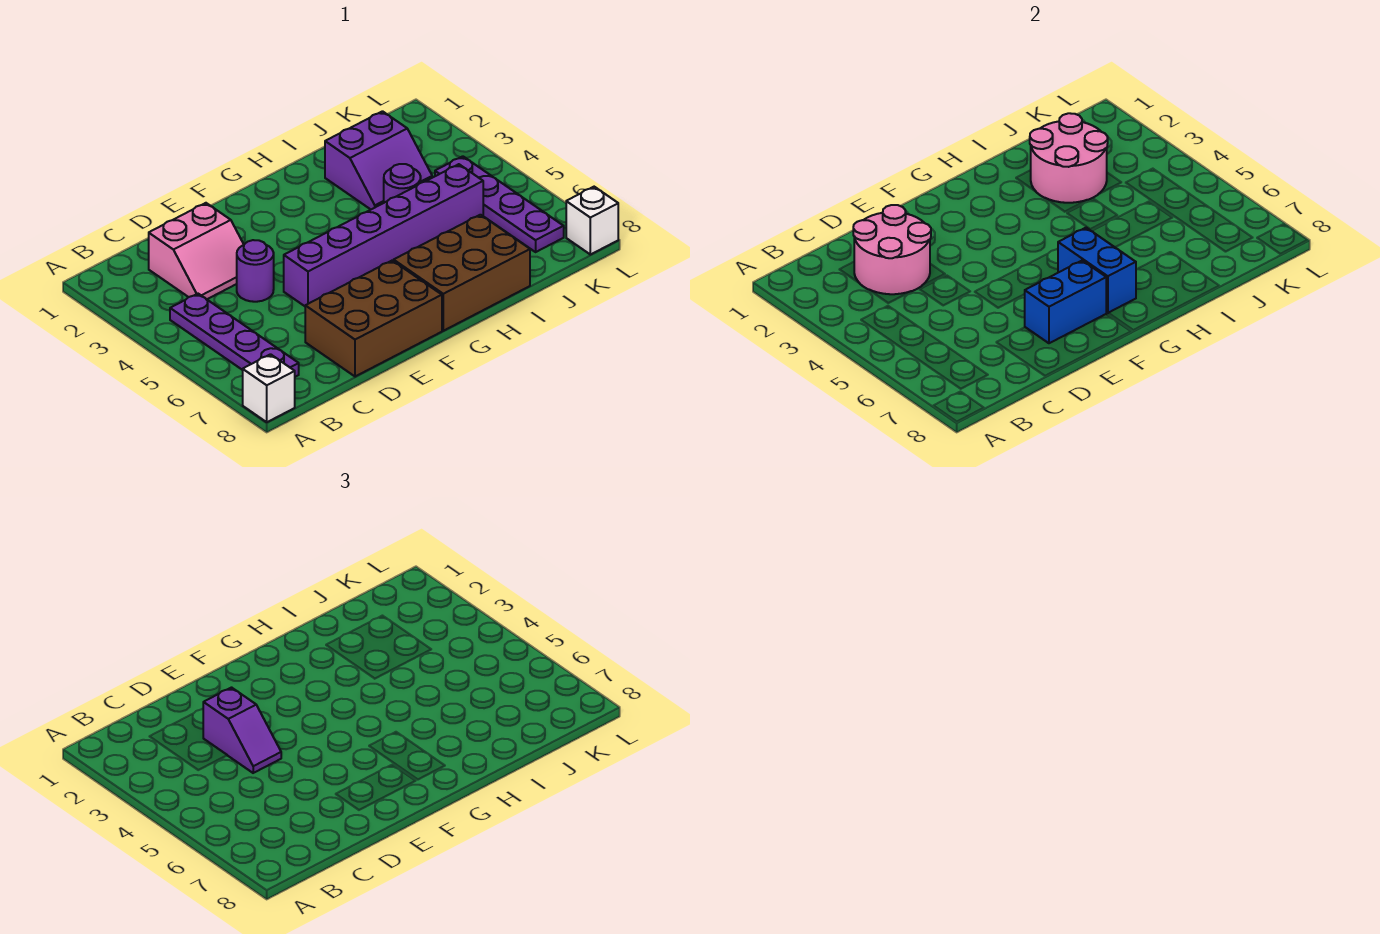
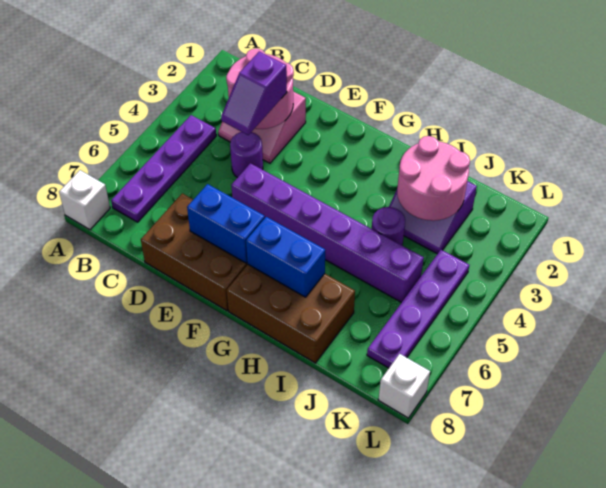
blue brick G6:G7 level 2 -> blue brick G7:H7 level 2

